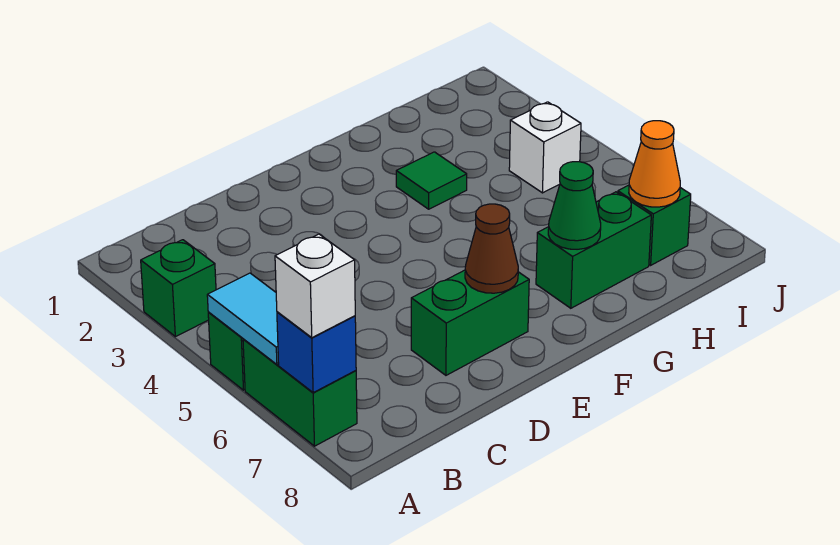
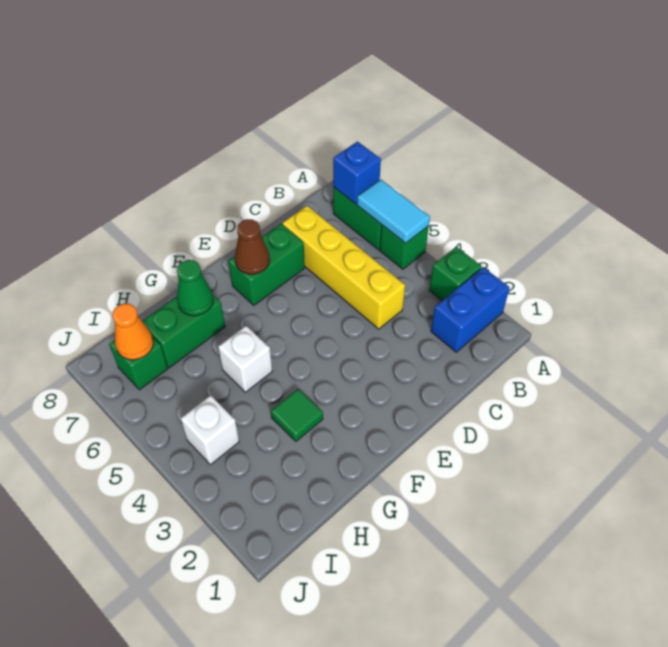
none -> blue brick A2:B2 level 1
white brick A7 level 3 -> white brick G5 level 1
none -> yellow brick C4:C7 level 1

